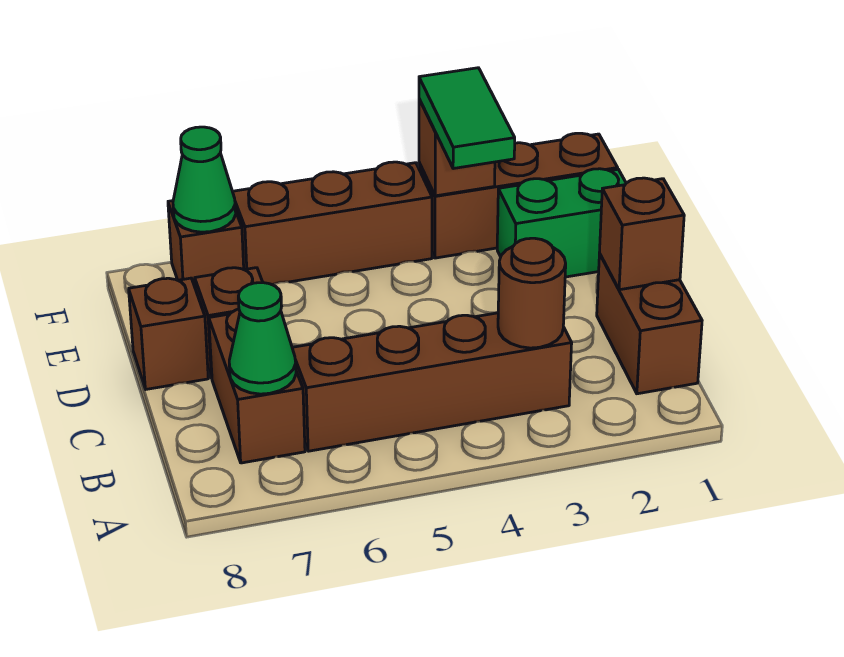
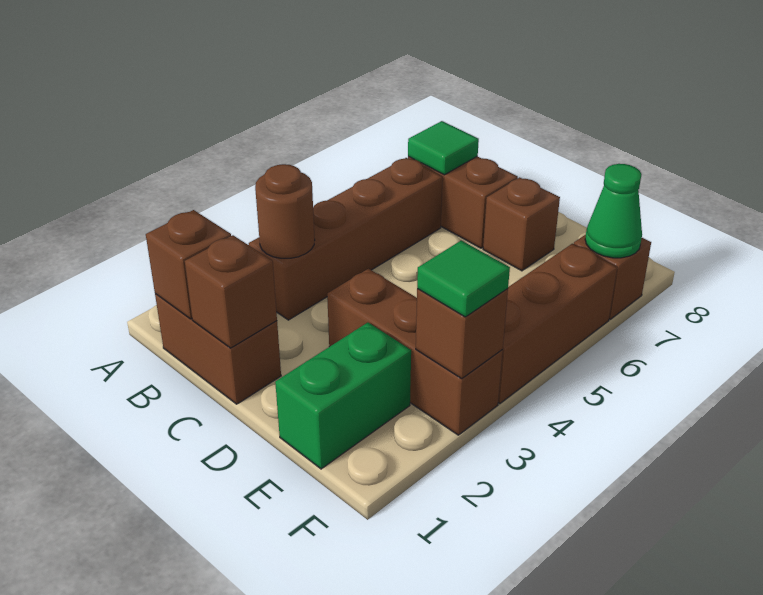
green cone B7 level 2 -> green tile B7 level 2
brown brick D8 level 1 -> brown brick B1 level 2
green tile E3:F3 level 3 -> green tile F3 level 3
brown brick F1:F3 level 1 -> brown brick D3:F3 level 1

